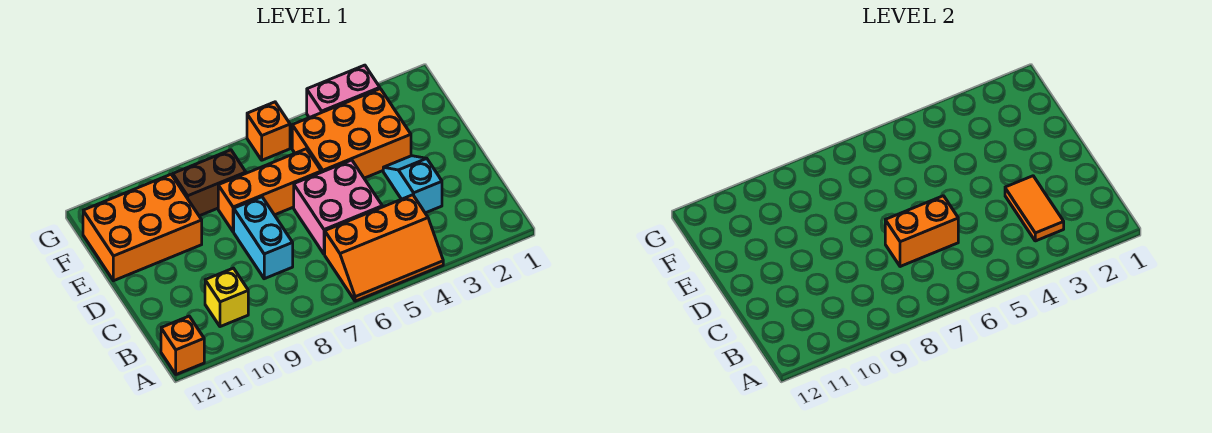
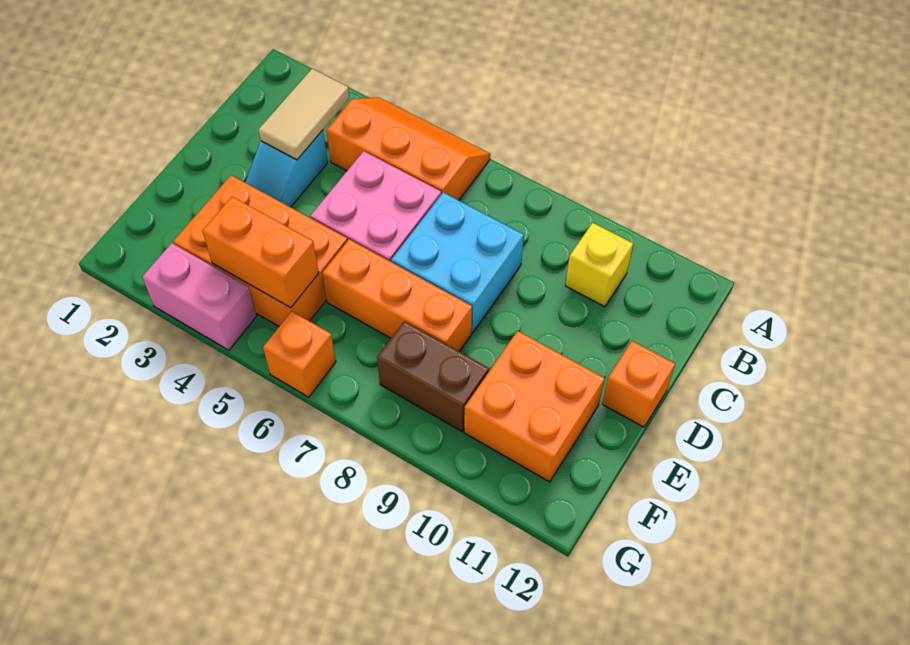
orange brick A12 level 1 -> orange brick D12 level 1
orange tile B3:C3 level 2 -> tan tile B3:C3 level 2
orange brick C6:C7 level 2 -> orange brick F4:F5 level 2
cyan brick C8:D8 level 1 -> cyan brick C7:D8 level 1
orange brick E10:F12 level 1 -> orange brick E10:F11 level 1

